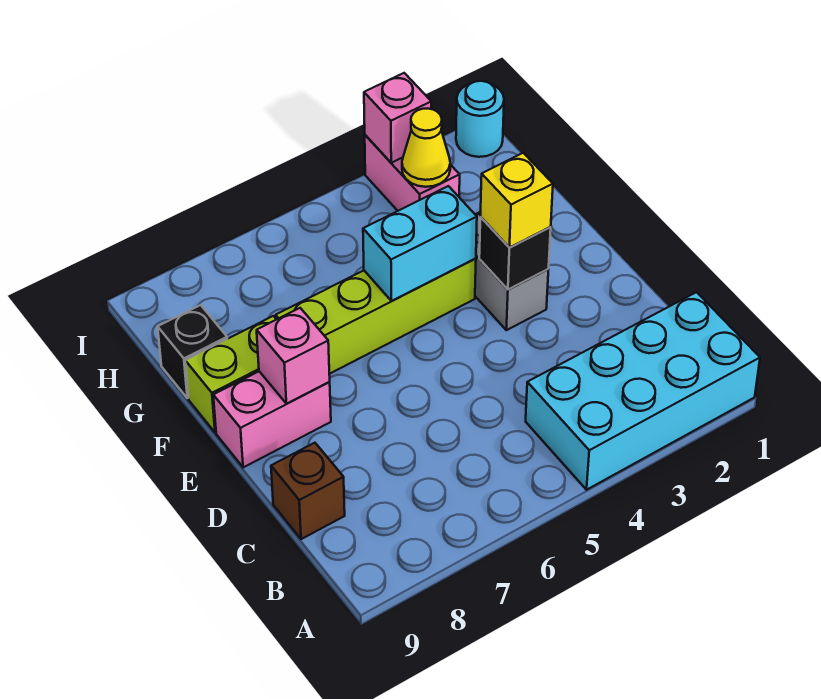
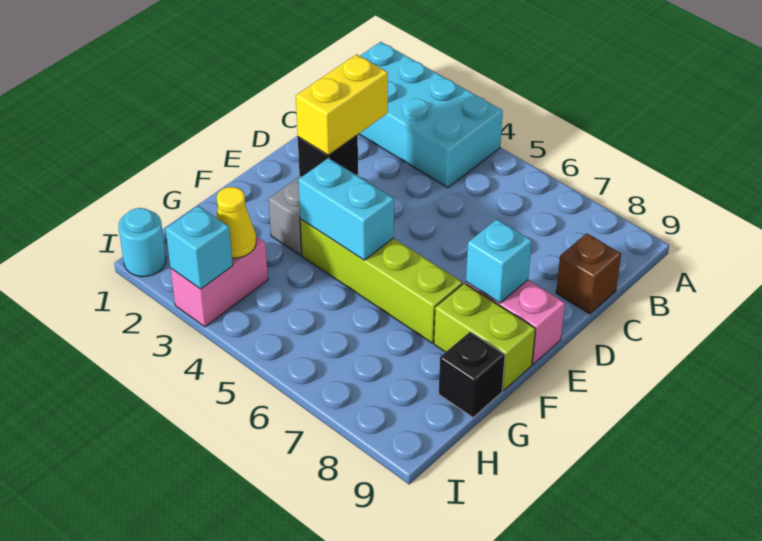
yellow brick E3 level 3 -> yellow brick D3:E3 level 3
pink brick E8 level 2 -> cyan brick E8 level 2
pink brick I3 level 2 -> cyan brick I3 level 2

